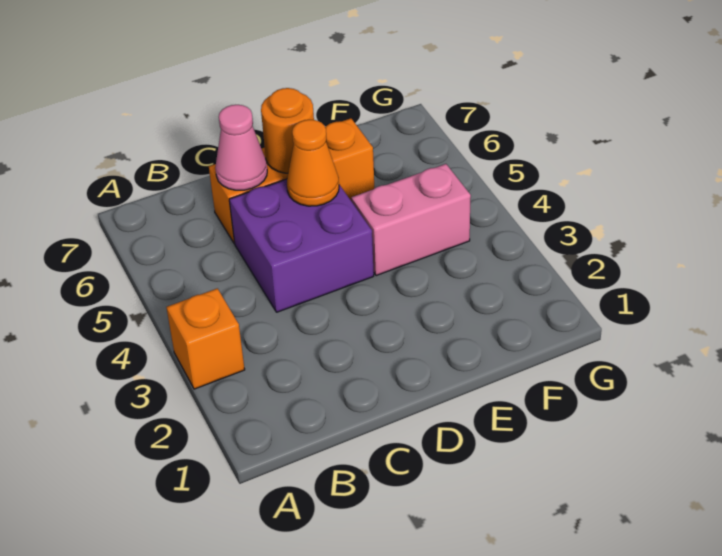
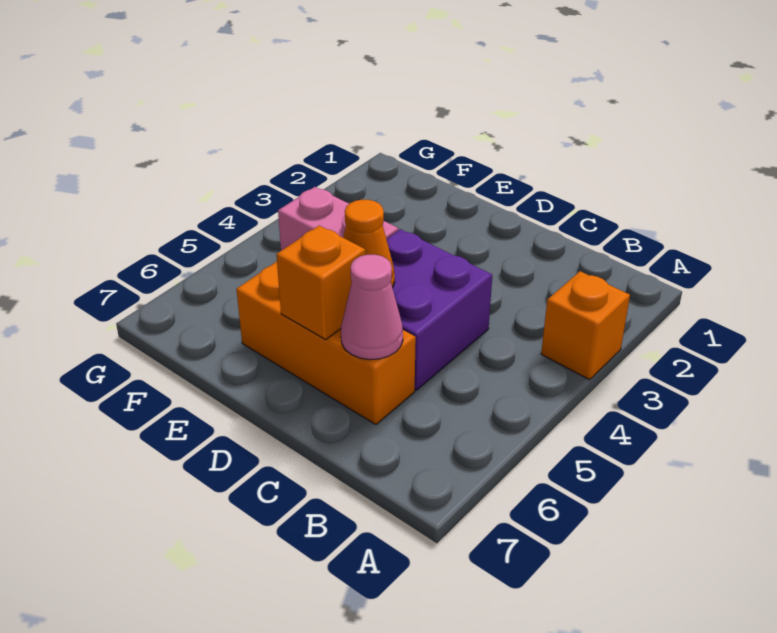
orange round brick D6 level 2 -> orange brick D6 level 2

